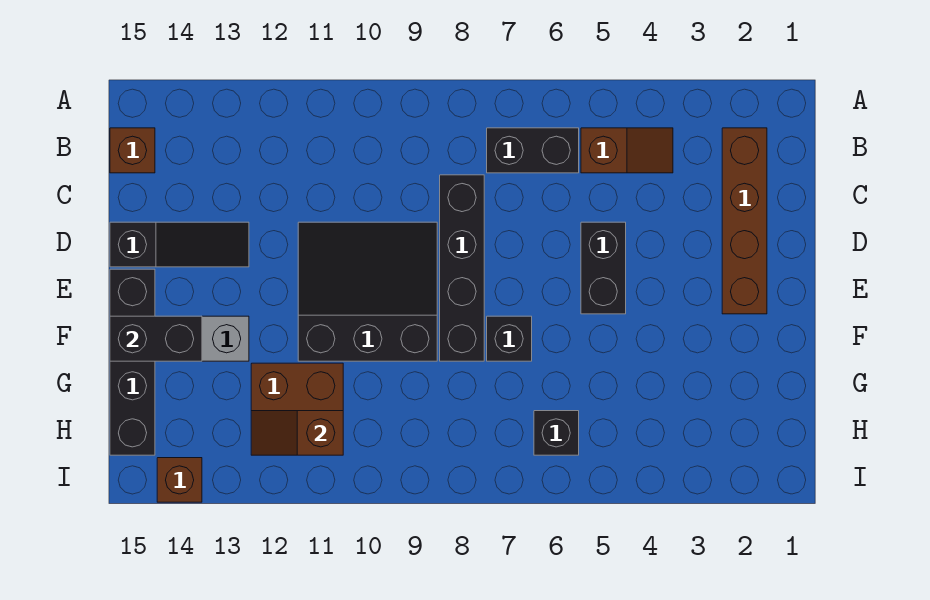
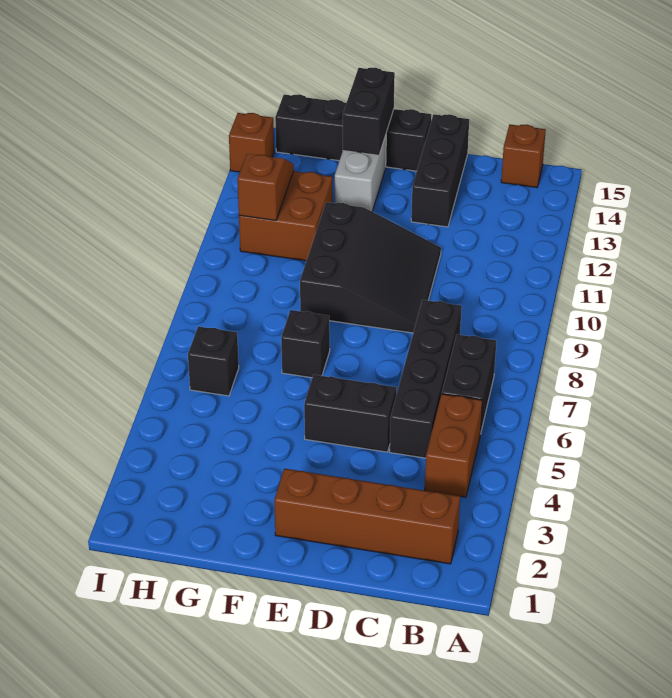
brown slope B4:B5 level 1 top 5 -> brown brick B4:B5 level 1
black brick C8:F8 level 1 -> black brick C5:C8 level 1
black slope D13:D15 level 1 top 15 -> black brick D13:D15 level 1

